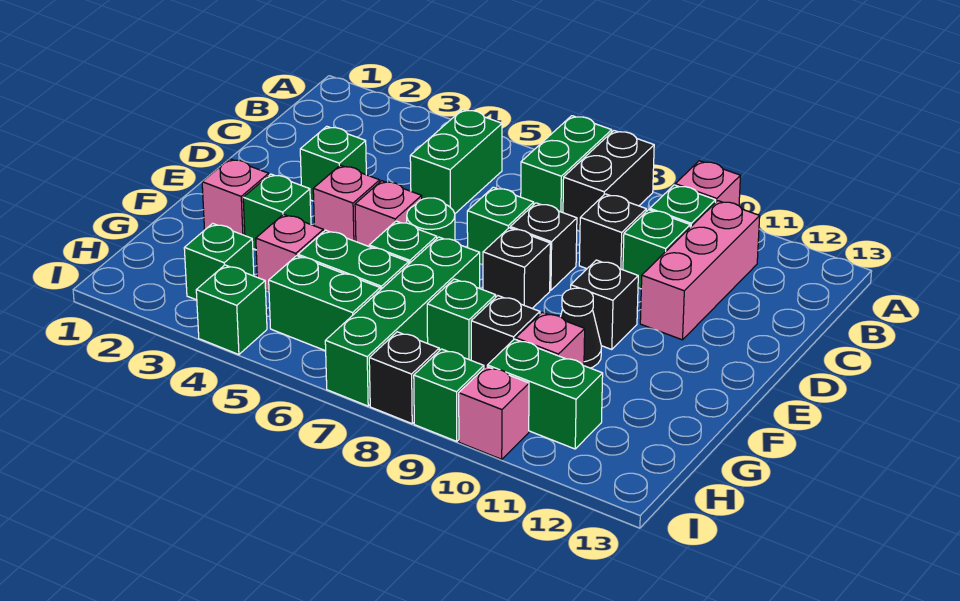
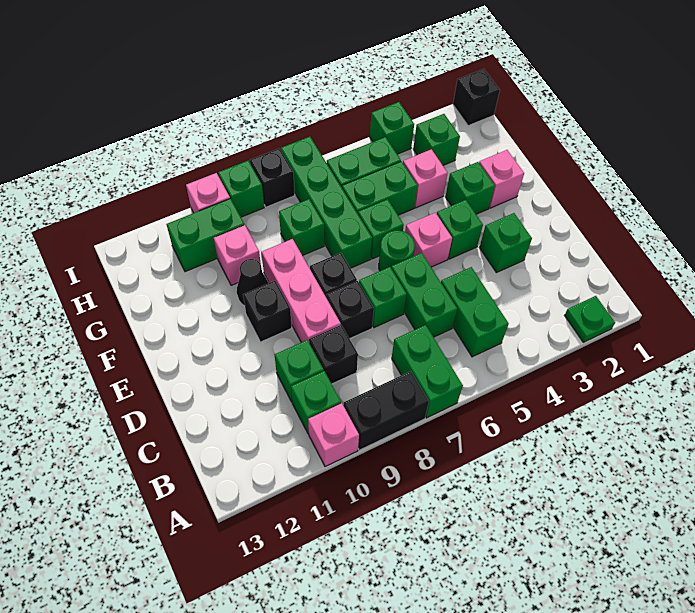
none -> green plate A2 level 1
black brick A8:B8 level 1 -> black brick A8:A9 level 1
pink brick B11:D11 level 1 -> pink brick D9:F9 level 1
none -> green brick C6:D6 level 1
pink brick E4 level 1 -> green brick E4 level 1
black brick G9 level 1 -> black brick I1 level 1

